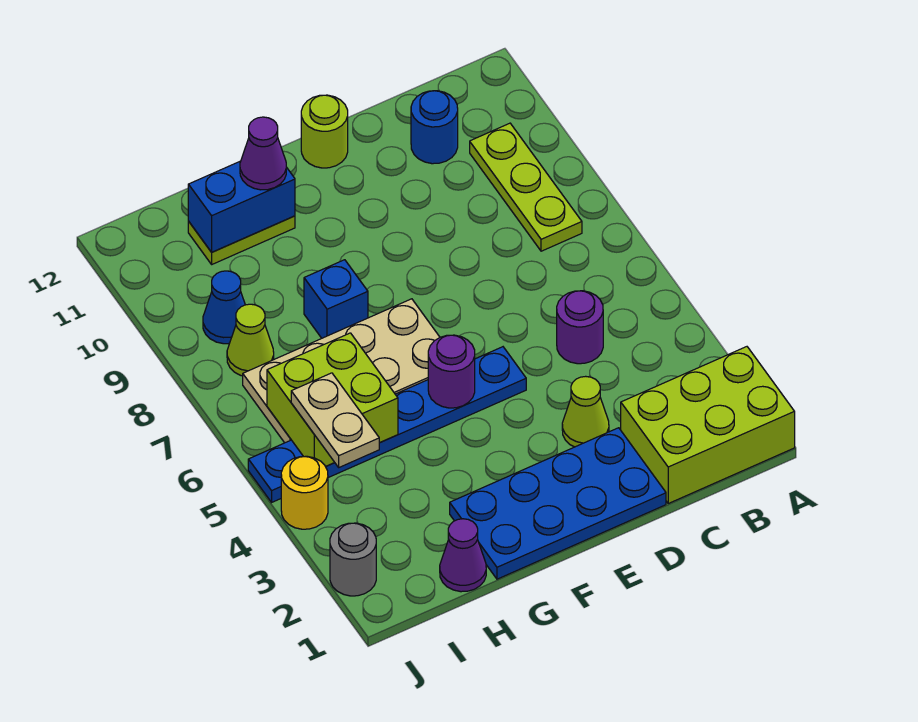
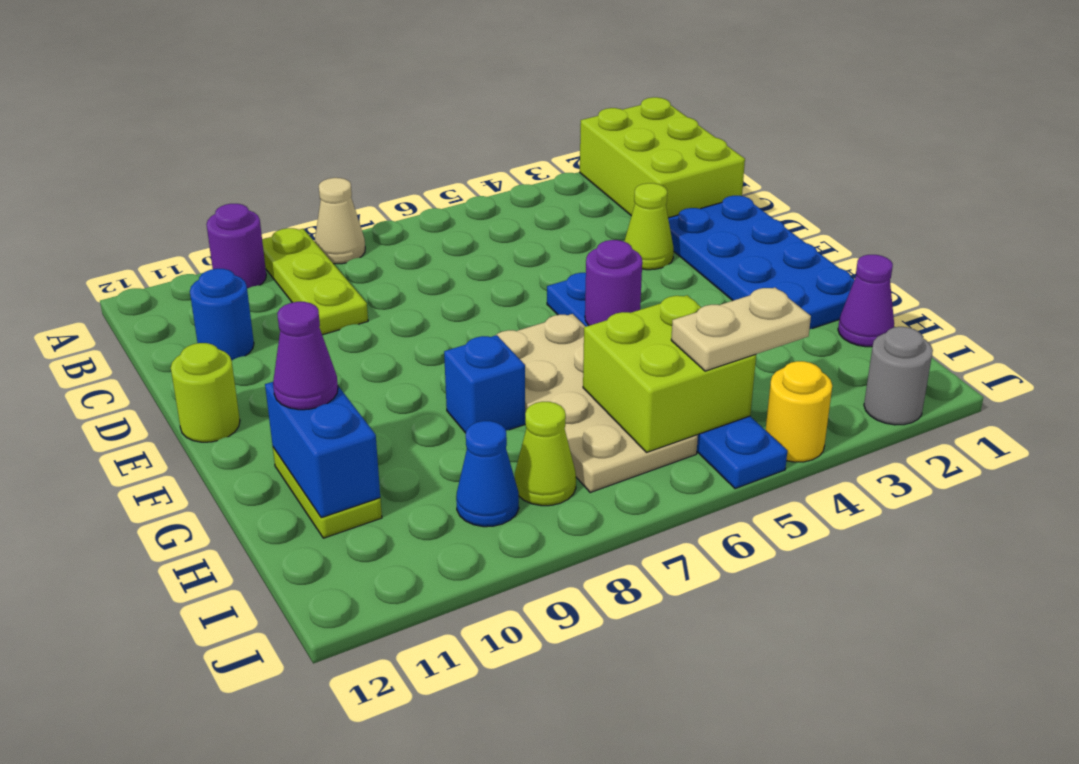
none -> tan cone A8 level 1
lime plate B8:B10 level 1 -> lime plate A9:C9 level 1
purple round brick C5 level 1 -> purple round brick A10 level 1

